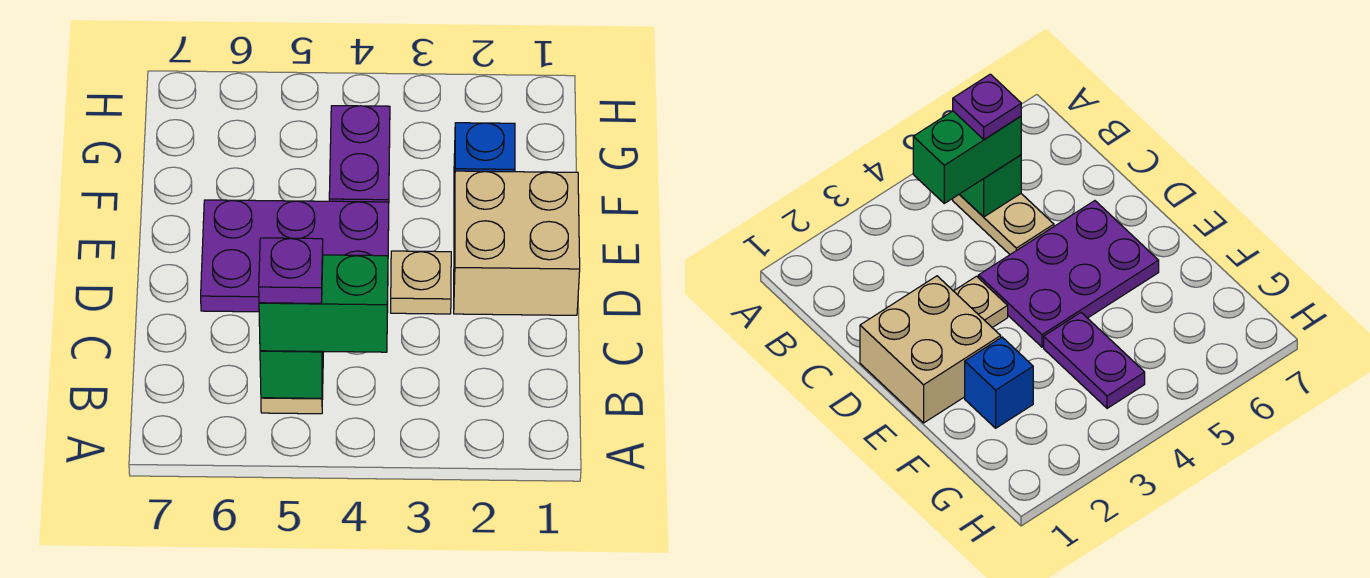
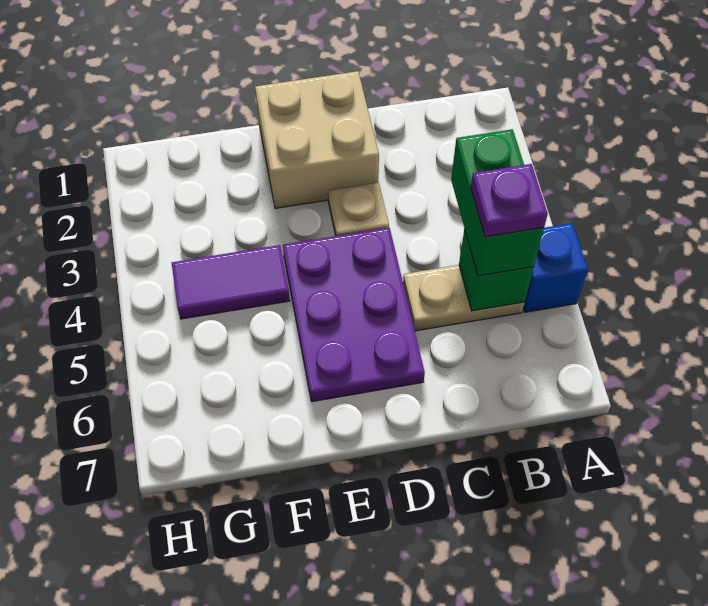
blue brick F2 level 1 -> blue brick A5 level 1
purple plate F4:G4 level 1 -> purple tile F4:G4 level 1

